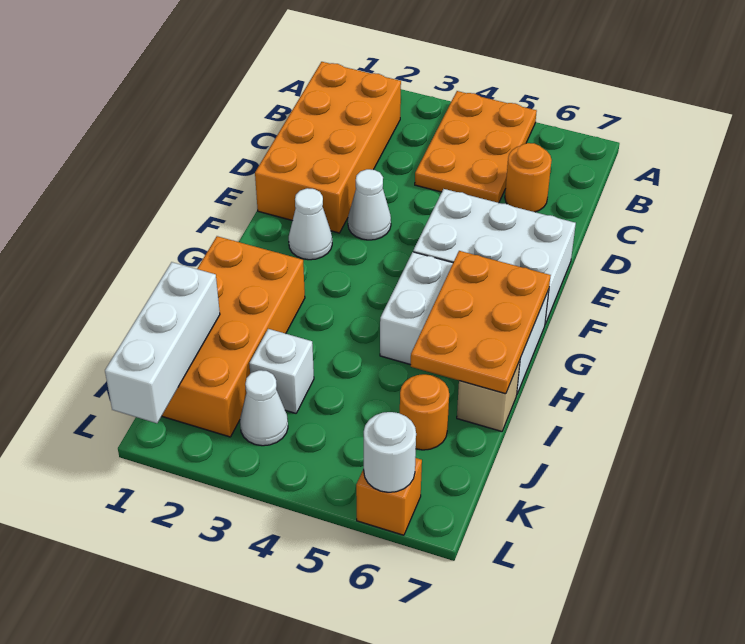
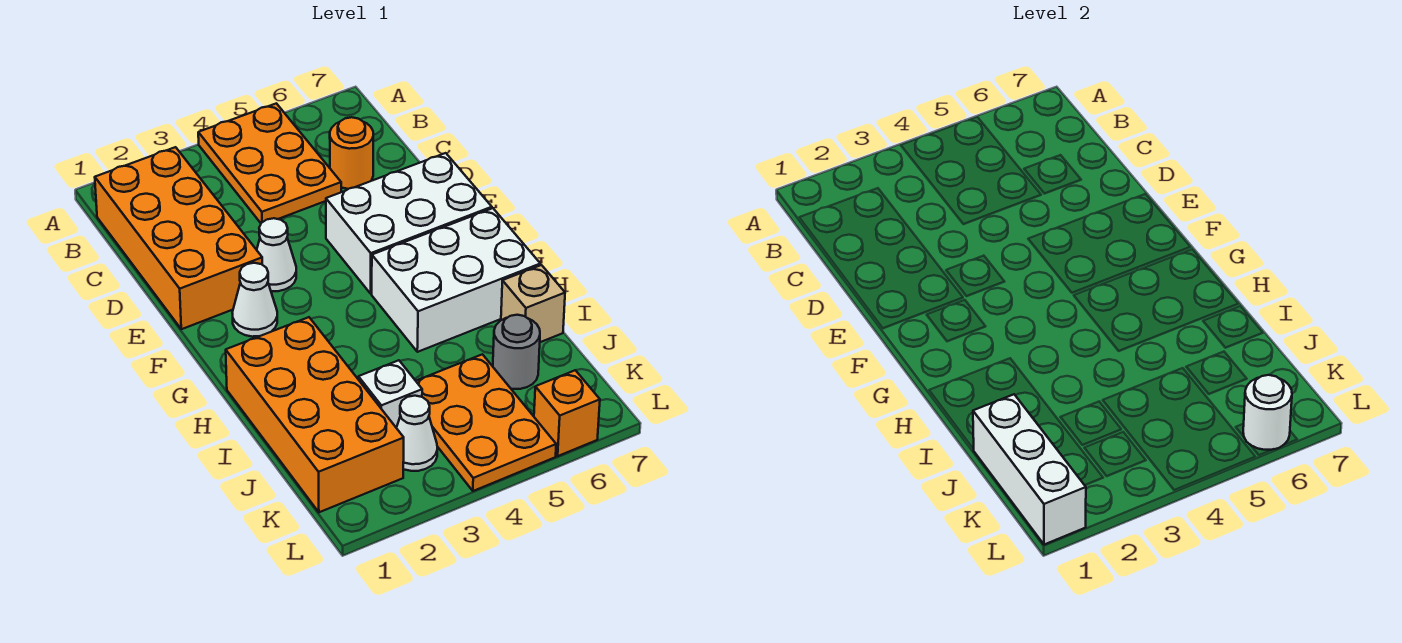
orange plate G6:I7 level 2 -> orange plate J4:L5 level 1
orange round brick J6 level 1 -> grey round brick J6 level 1

